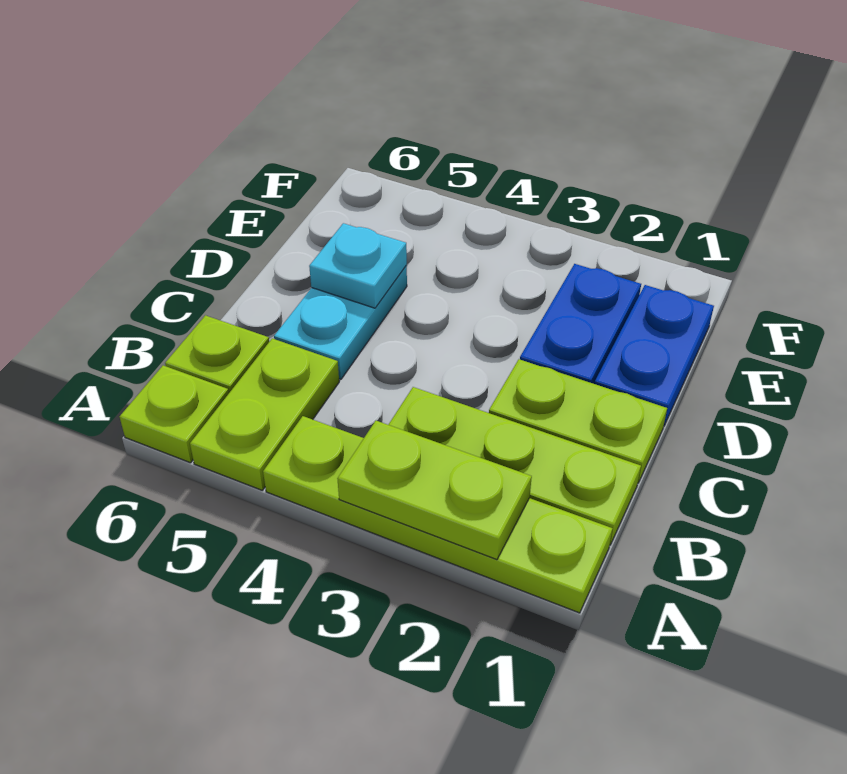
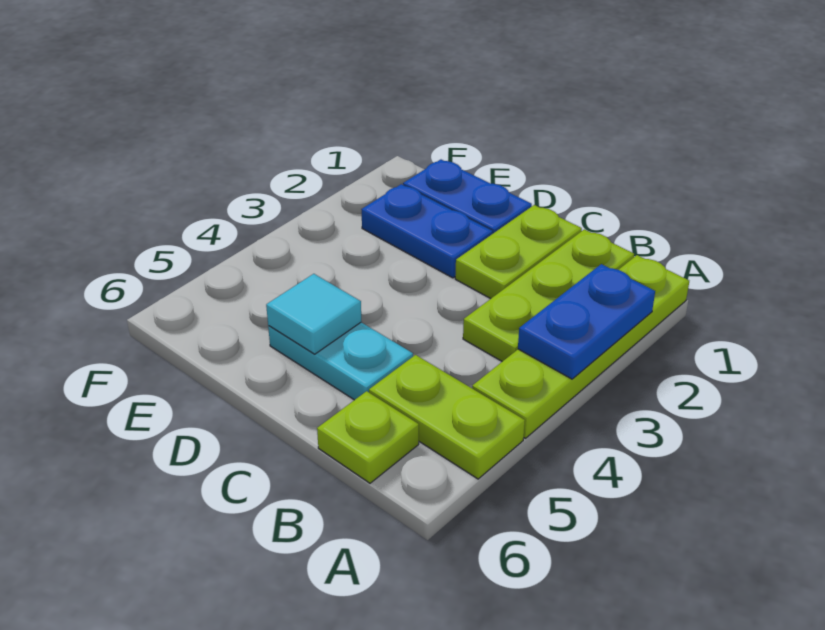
lime plate A2:A3 level 2 -> blue plate A2:A3 level 2
lime plate A6 level 1 -> none
cyan plate D5 level 2 -> cyan tile D5 level 2

